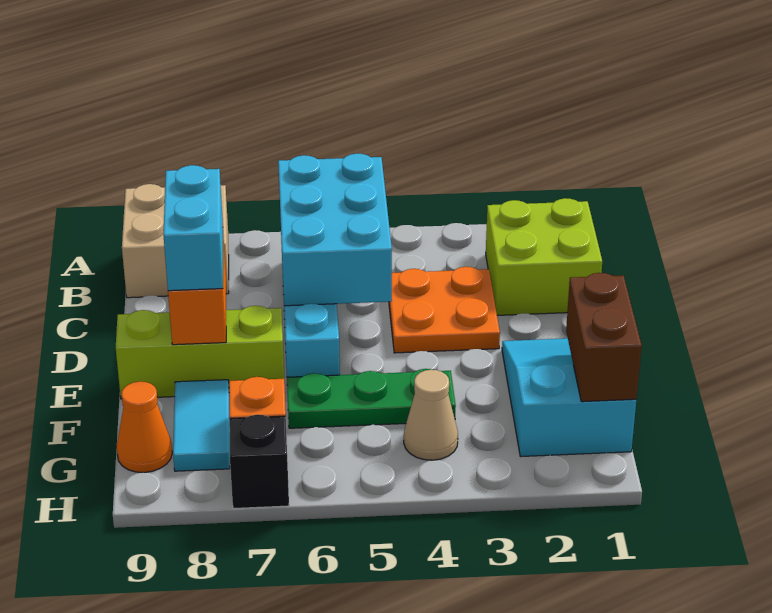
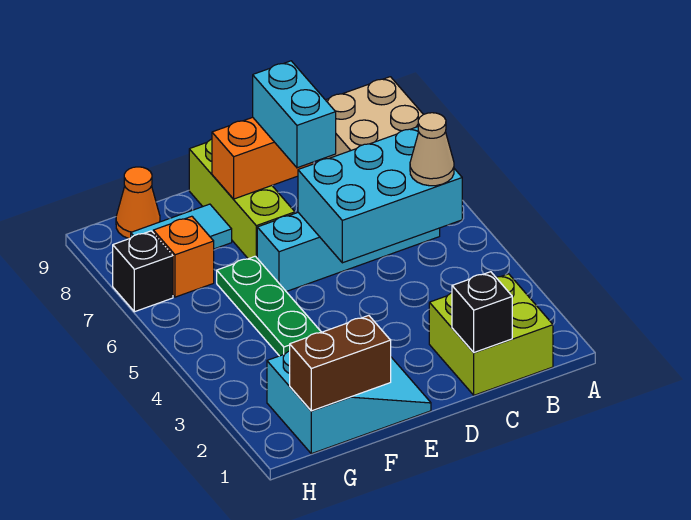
none -> black brick C1 level 2
orange plate C3:D4 level 1 -> none
cyan brick D8:E8 level 3 -> cyan brick D7:D8 level 3
tan cone G4 level 1 -> tan cone B5 level 3

